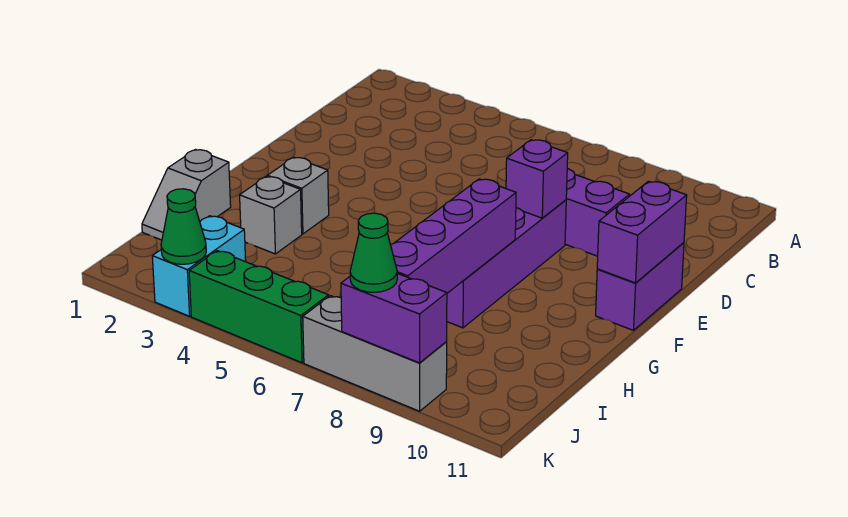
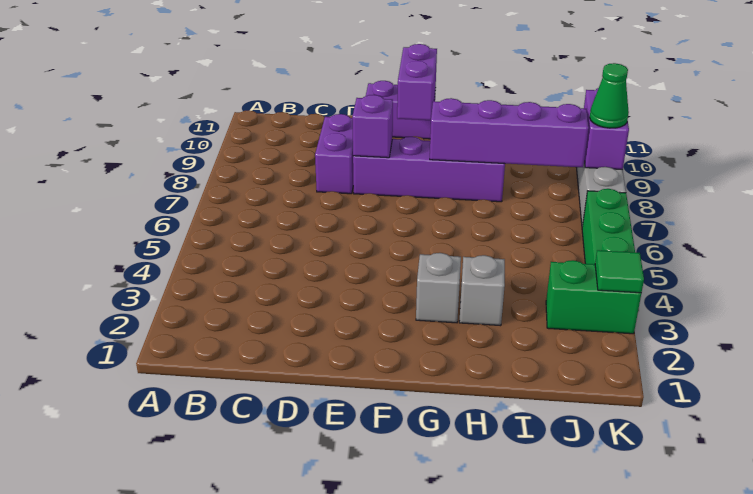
purple brick E11:F11 level 2 -> purple brick F10:F11 level 2
grey slope H1:I1 level 1 top H -> none
cyan brick J3:K3 level 1 -> green brick J3:K3 level 1
green cone K3 level 2 -> green tile K3 level 2

